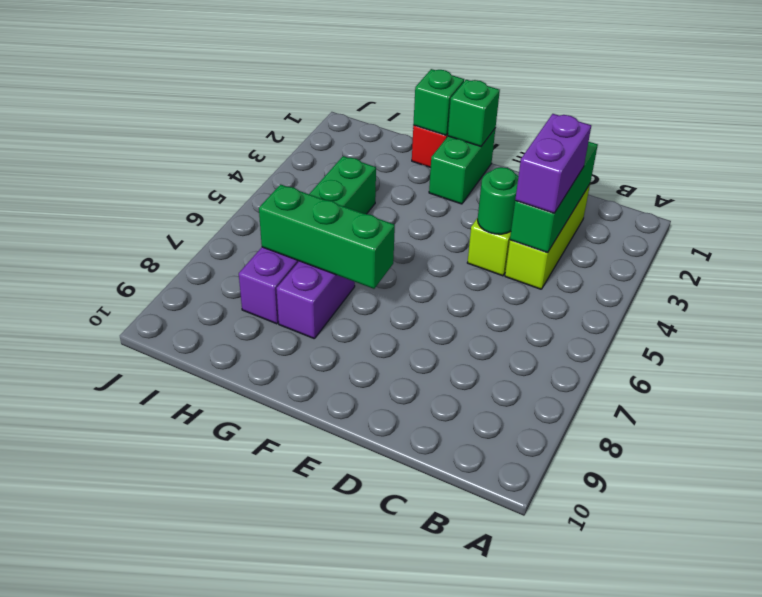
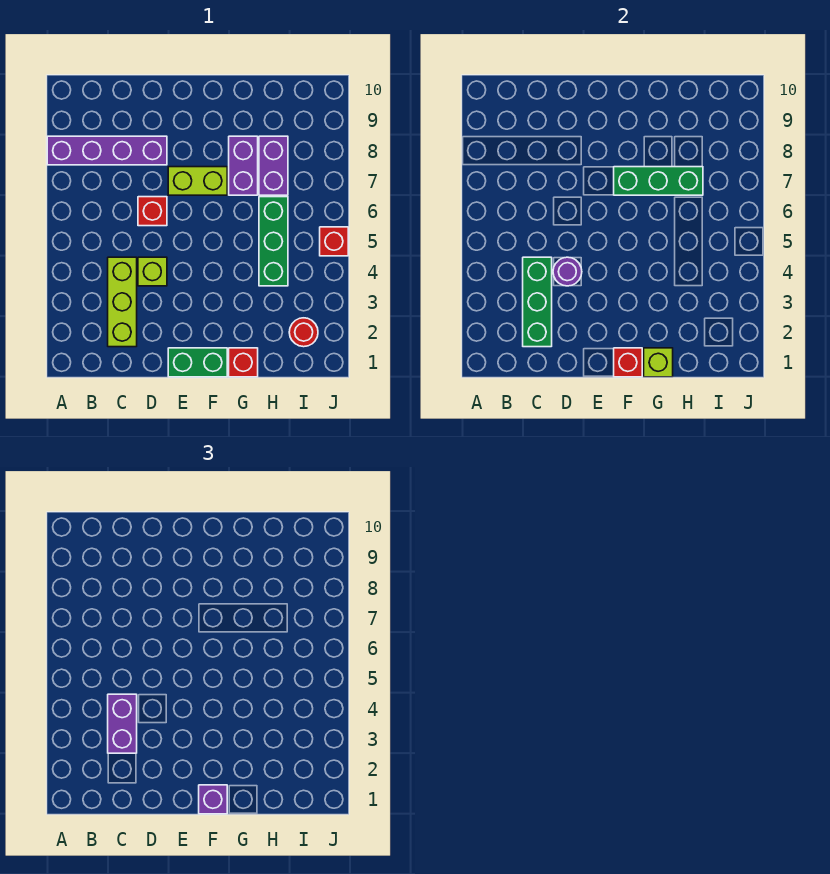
none -> purple brick A8:D8 level 1
green round brick D4 level 2 -> purple round brick D4 level 2
none -> red brick D6 level 1
none -> lime brick E7:F7 level 1
green brick F1:F2 level 1 -> green brick E1:F1 level 1
green brick F1 level 2 -> red brick F1 level 2
none -> purple brick F1 level 3
green brick G1 level 2 -> lime brick G1 level 2
none -> red round brick I2 level 1
none -> red brick J5 level 1

